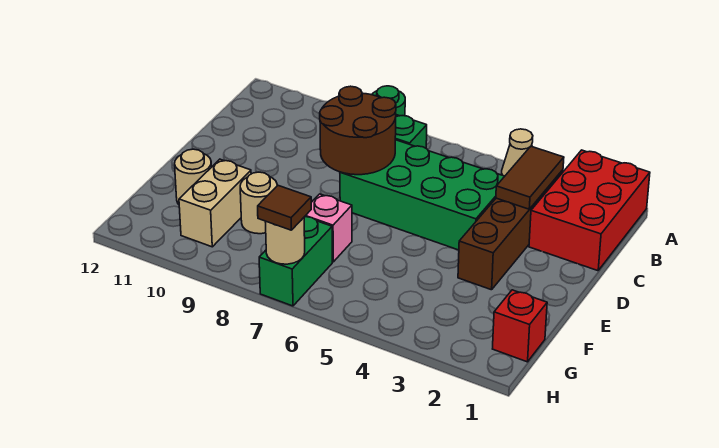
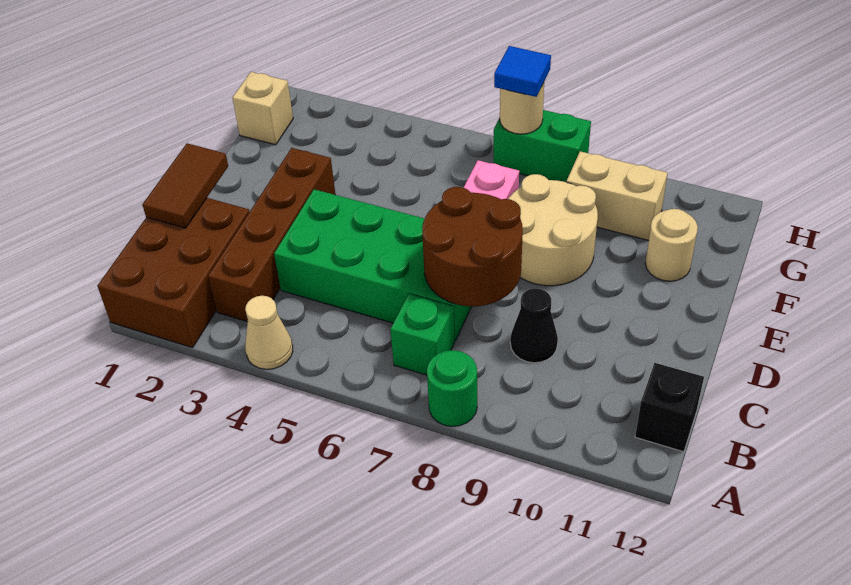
red brick A1:C2 level 1 -> brown brick A1:C2 level 1
brown tile B3:C3 level 2 -> brown tile C1:D1 level 2
none -> black brick B12 level 1
none -> black cone C9 level 1
tan round brick F9 level 1 -> tan round brick E8:F9 level 1
tan brick F10:G10 level 1 -> tan brick G9:G10 level 1
red brick G1 level 1 -> tan brick G1 level 1
green brick G7:H7 level 1 -> green brick H7:H8 level 1
brown tile H7 level 3 -> blue tile H7 level 3

